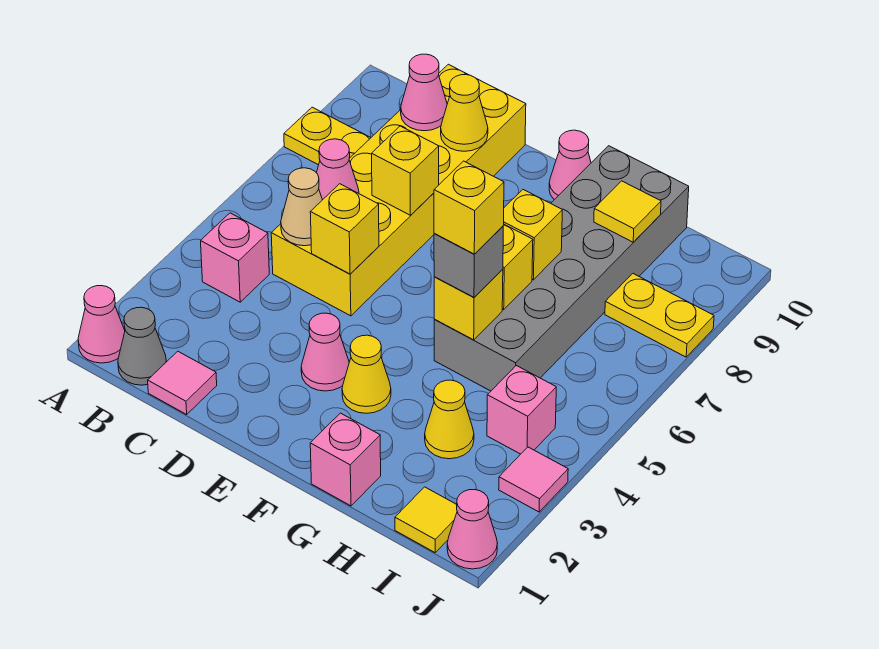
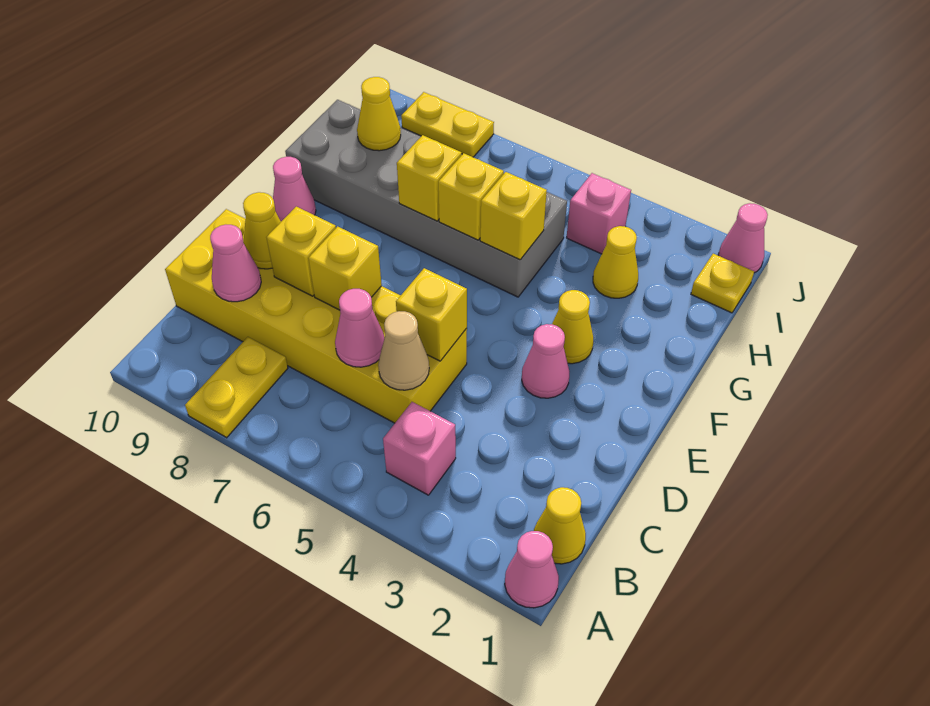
grey cone B1 level 1 -> yellow cone B1 level 1
pink tile C1 level 1 -> none
pink brick G1 level 1 -> none
grey brick G5 level 3 -> none
yellow brick G5 level 4 -> yellow brick D8 level 2
yellow tile H9 level 2 -> yellow cone H9 level 2
yellow tile I1 level 1 -> yellow plate I1 level 1
yellow plate I8:J8 level 1 -> yellow plate J8:J9 level 1
pink tile J3 level 1 -> none

